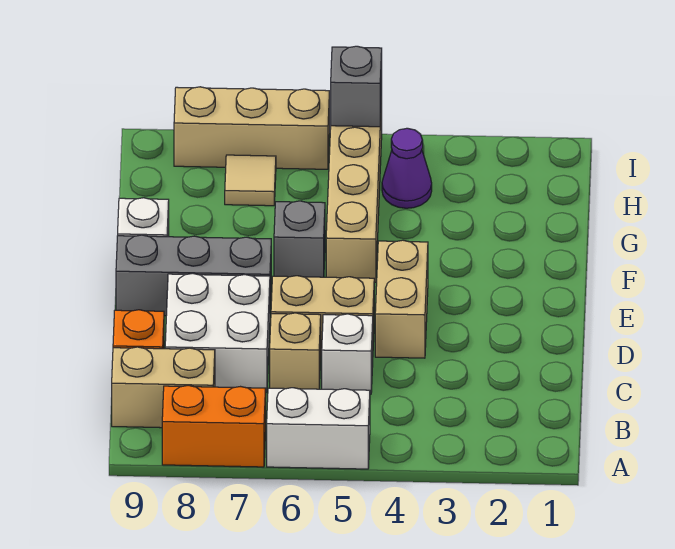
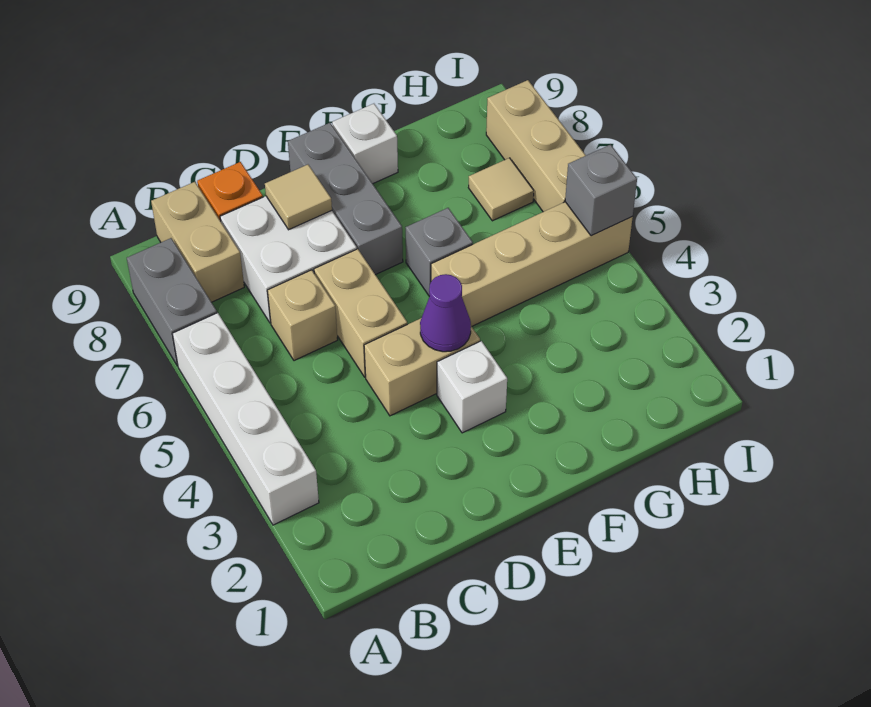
white brick A5:A6 level 1 -> white brick A3:A6 level 1
orange brick A7:A8 level 1 -> grey brick A7:A8 level 1
white brick C5 level 1 -> white brick E3 level 1
none -> tan tile D8 level 2
purple cone H4 level 1 -> purple cone E4 level 2

